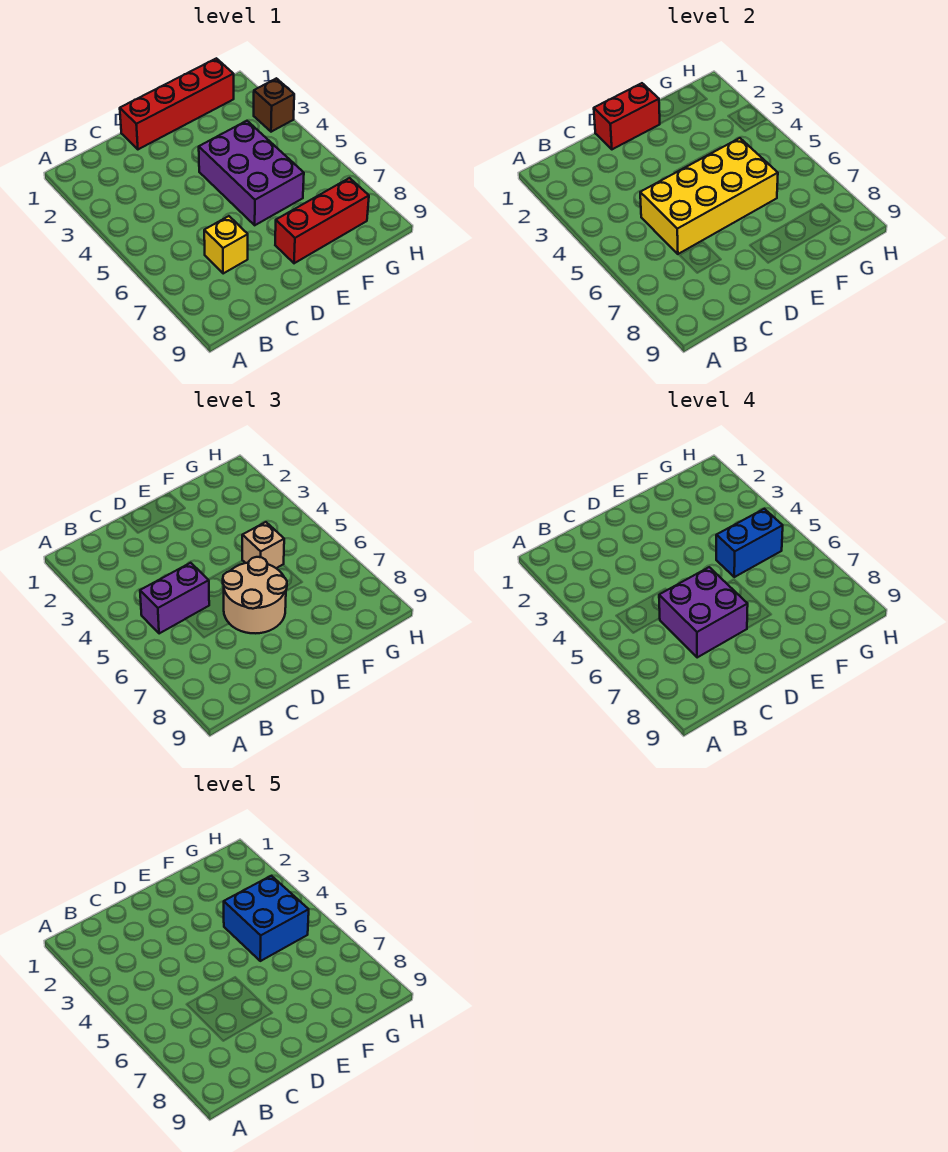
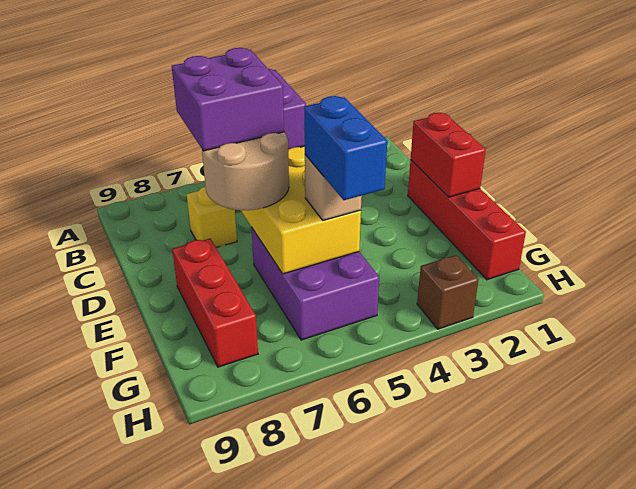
purple brick E4:F6 level 1 -> purple brick E5:G6 level 1
blue brick F4:G5 level 5 -> none

